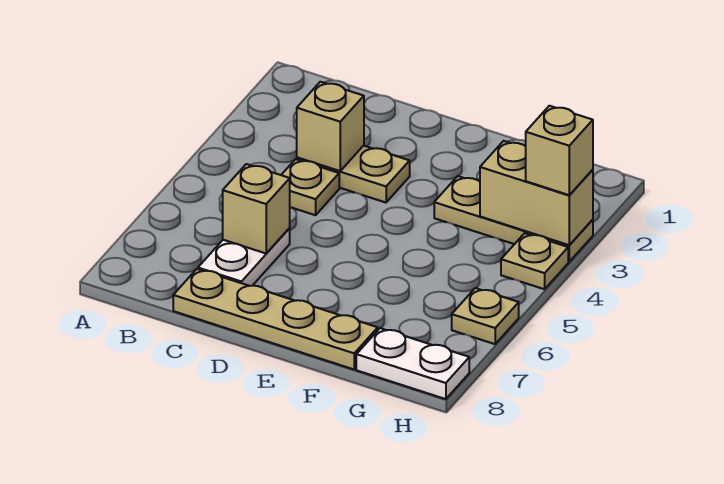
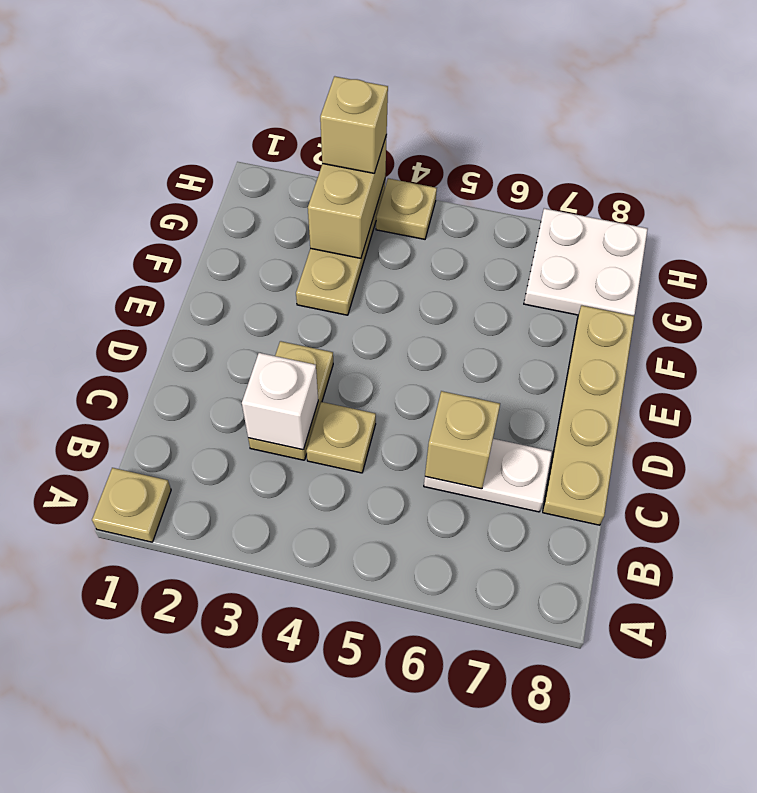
tan brick C3 level 2 -> white brick C3 level 2
white plate G8:H8 level 1 -> white plate G7:H8 level 1
tan plate H6 level 1 -> tan plate A1 level 1

